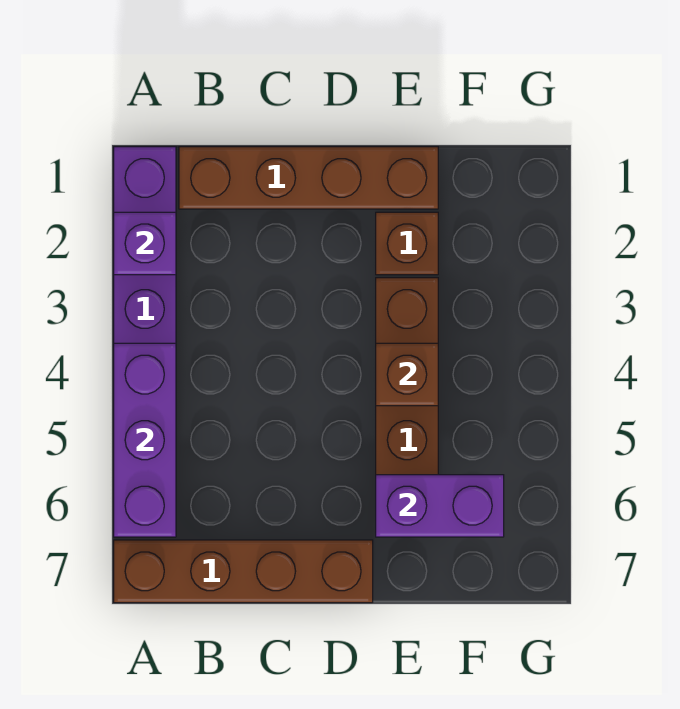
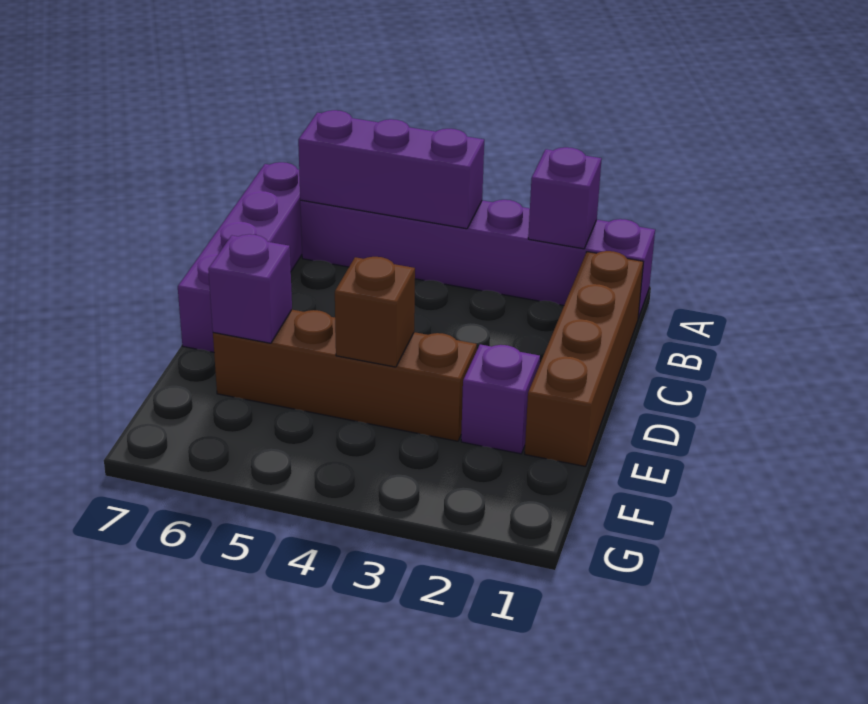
brown brick A7:D7 level 1 -> purple brick A7:D7 level 1
brown brick E2 level 1 -> purple brick E2 level 1
purple brick E6:F6 level 2 -> purple brick E6 level 2

